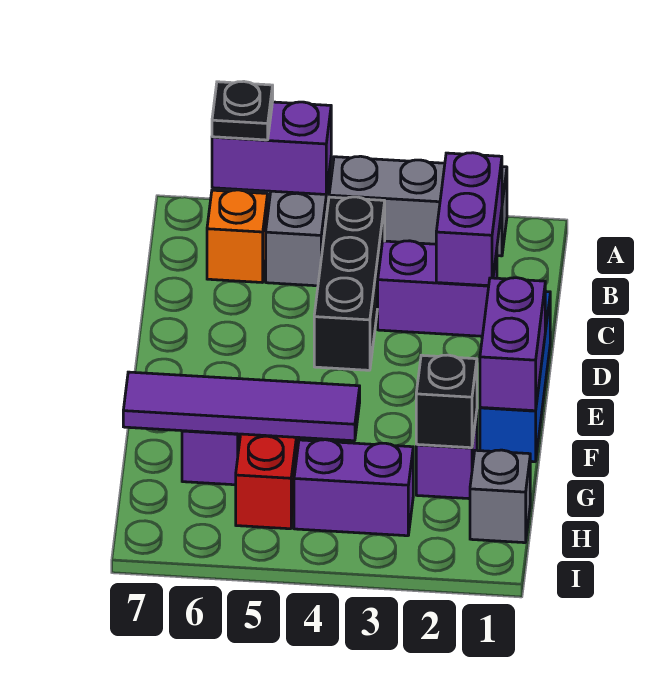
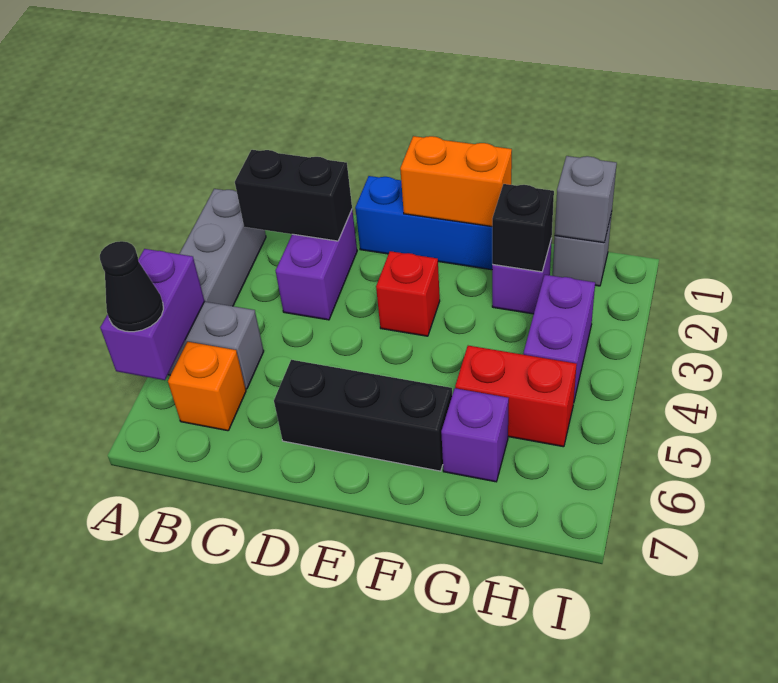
black plate A6 level 3 -> black cone A6 level 3
purple brick B2:C2 level 2 -> black brick B2:C2 level 2
black brick B4:D4 level 1 -> black brick D6:F6 level 1
purple brick E1:F1 level 2 -> orange brick E1:F1 level 2
none -> red brick E3 level 1
purple tile G4:G7 level 2 -> none
none -> grey brick H1 level 2

